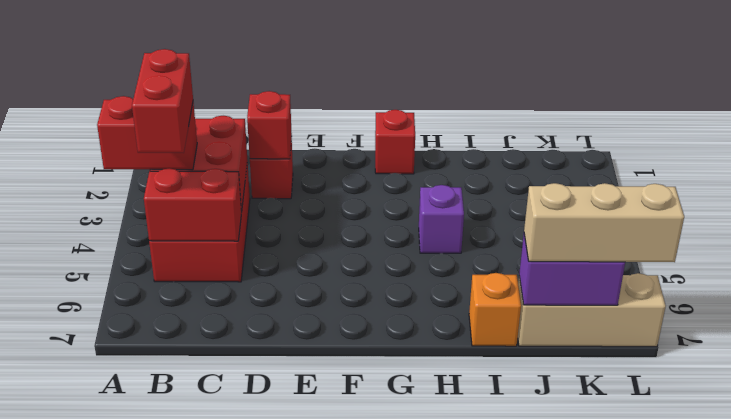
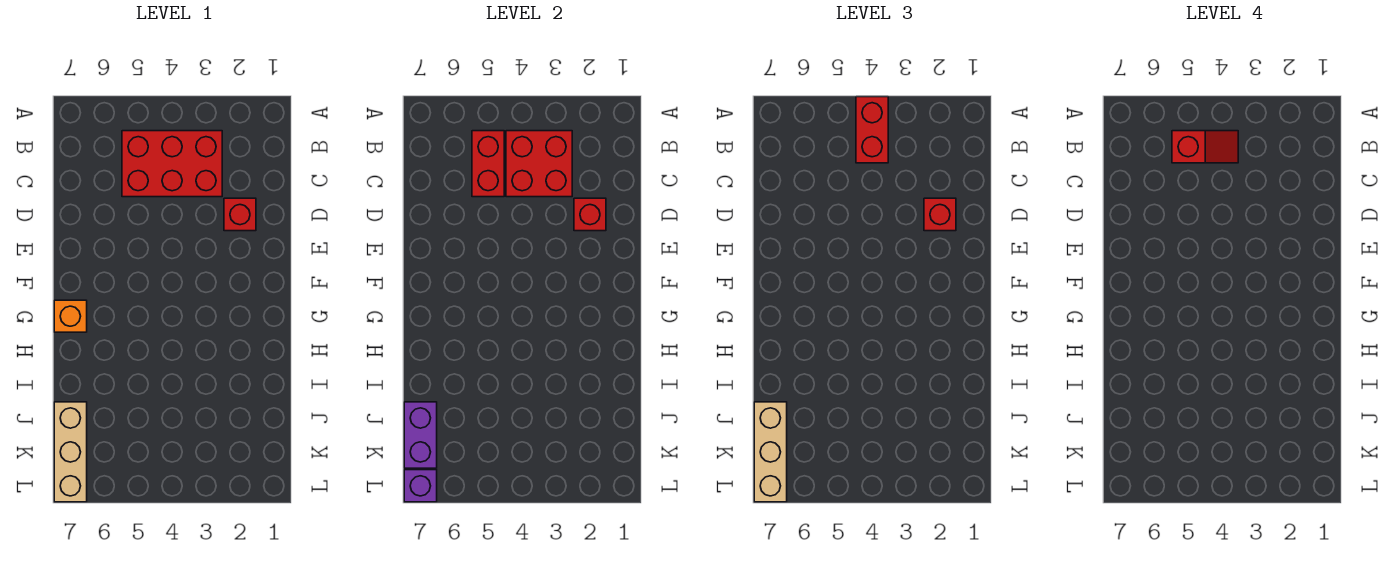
red brick B4:B5 level 4 -> red slope B4:B5 level 4 top 5
red brick G1 level 1 -> red brick D2 level 3
purple brick H4 level 1 -> purple brick L7 level 2
orange brick I7 level 1 -> orange brick G7 level 1

